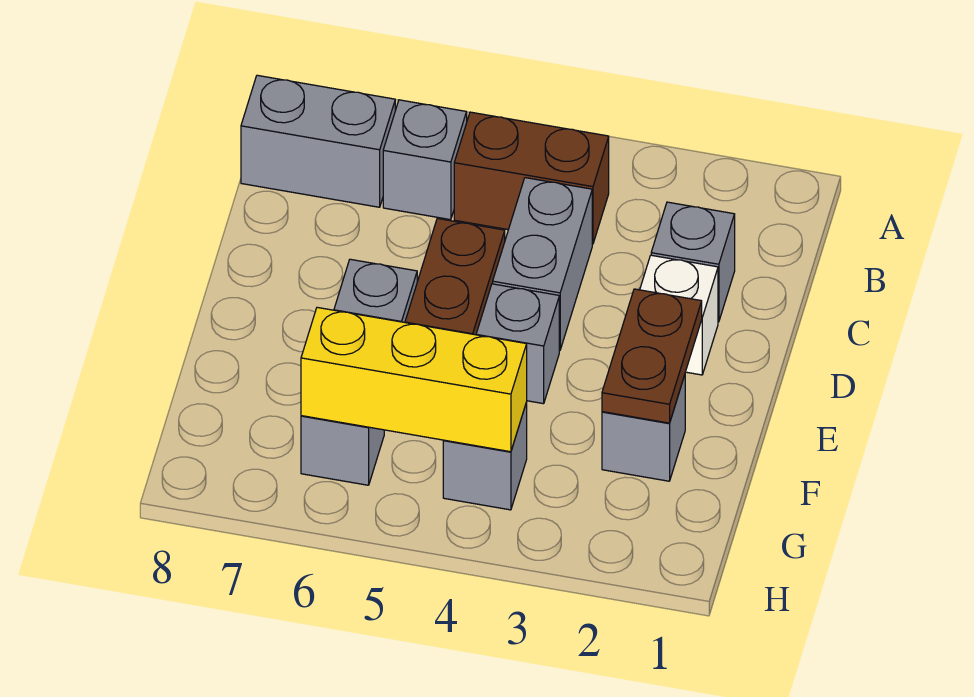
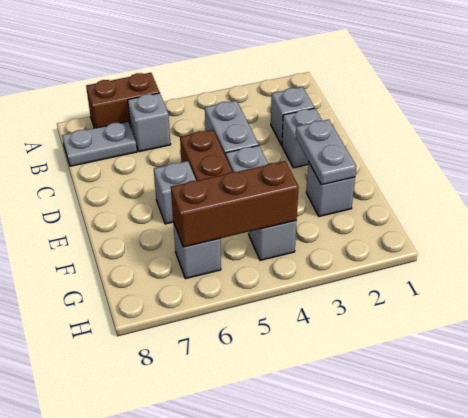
brown brick B4:B5 level 1 -> brown brick A6:A7 level 1
grey brick B7:B8 level 1 -> grey plate B7:B8 level 1
white brick D2 level 1 -> grey brick D2 level 1
brown plate E2:F2 level 2 -> grey plate E2:F2 level 2
yellow brick G4:G6 level 2 -> brown brick G4:G6 level 2

